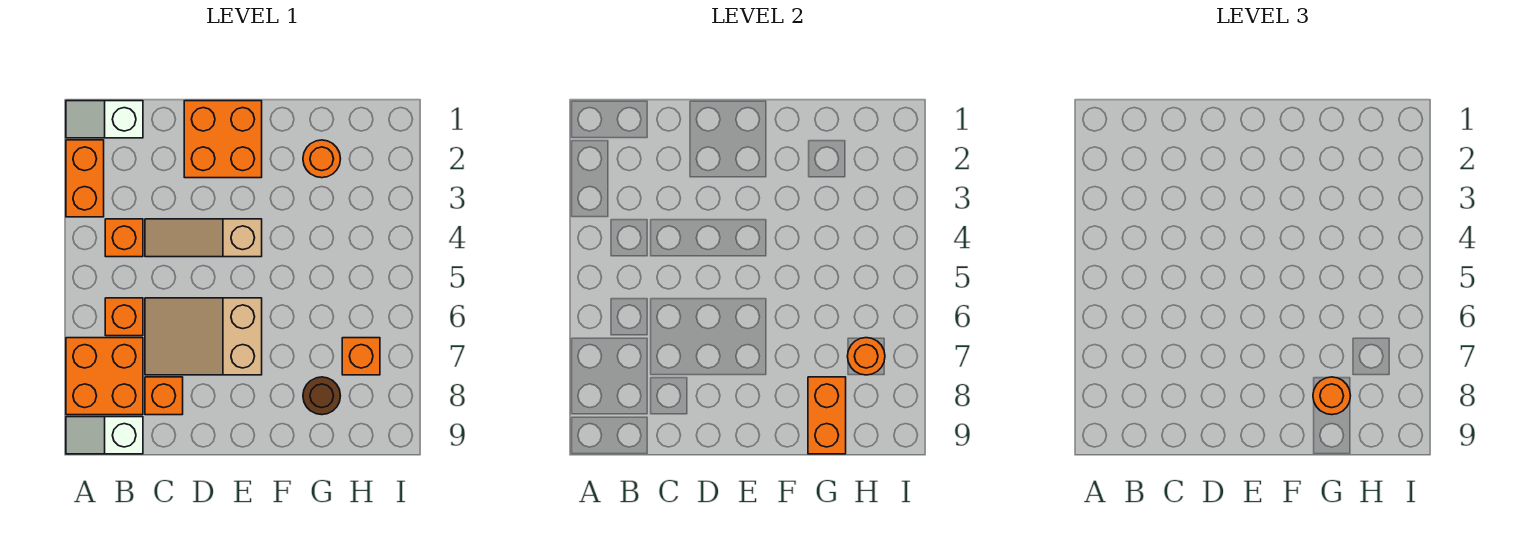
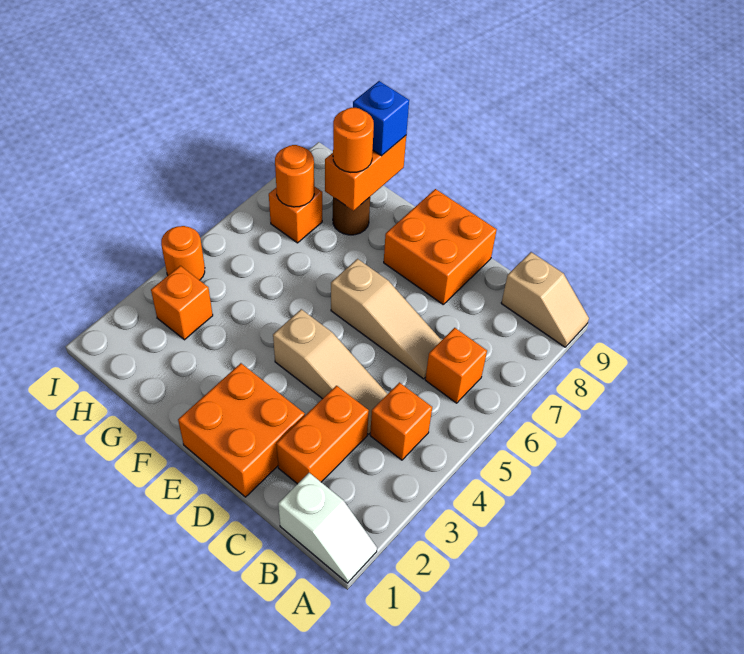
orange brick A2:A3 level 1 -> orange brick C2:C3 level 1
orange brick A7:B8 level 1 -> orange brick D8:E9 level 1
white slope A9:B9 level 1 top B -> tan slope A9:B9 level 1 top B
tan slope C6:E7 level 1 top E -> tan slope C6:E6 level 1 top E
orange brick C8 level 1 -> orange brick H3 level 1
orange round brick G2 level 1 -> orange round brick I4 level 1
none -> blue brick G9 level 3

